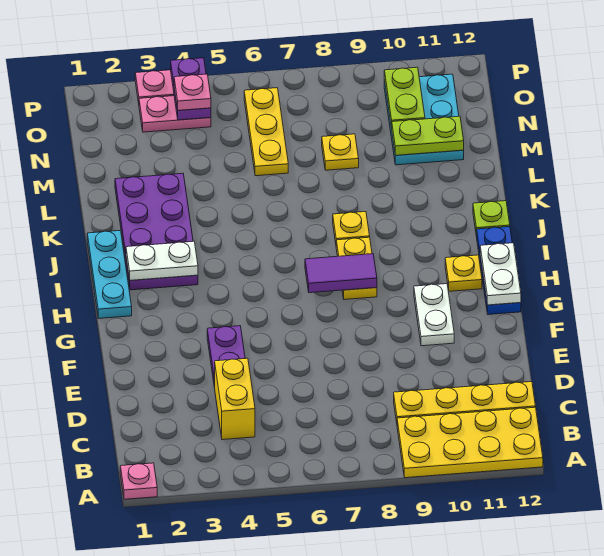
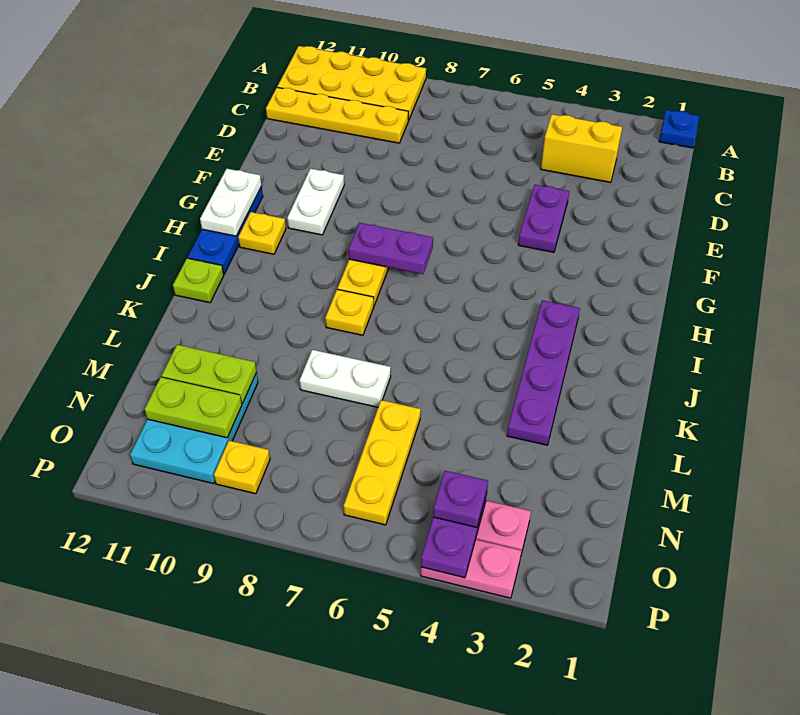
pink plate A1 level 1 -> blue plate A1 level 1
yellow brick C4:D4 level 1 -> yellow brick C3:C4 level 1
cyan plate H1:J1 level 1 -> none
purple tile H7:H8 level 2 -> purple plate H7:H8 level 2
purple plate I2:L3 level 1 -> purple plate I3:L3 level 1
white plate I2:I3 level 2 -> white plate L7:L8 level 1
yellow plate M8 level 1 -> yellow plate O9 level 1
lime plate N10:O10 level 2 -> lime plate N10:N11 level 2
pink plate O4 level 3 -> purple plate O4 level 3

